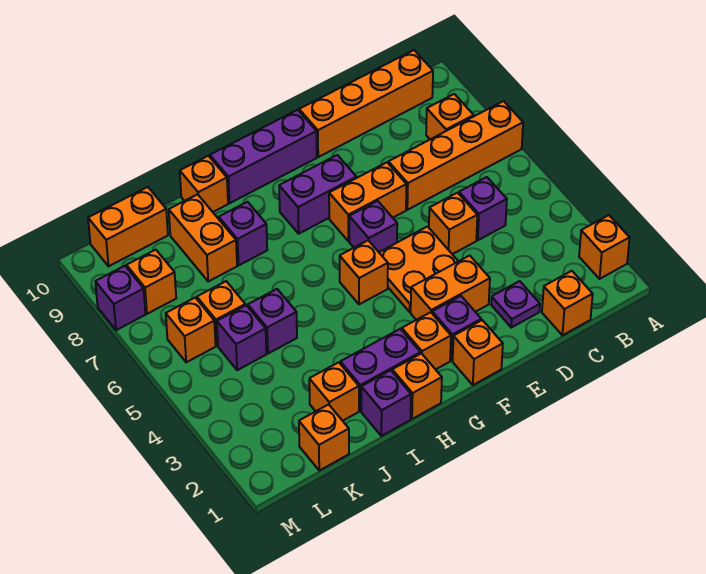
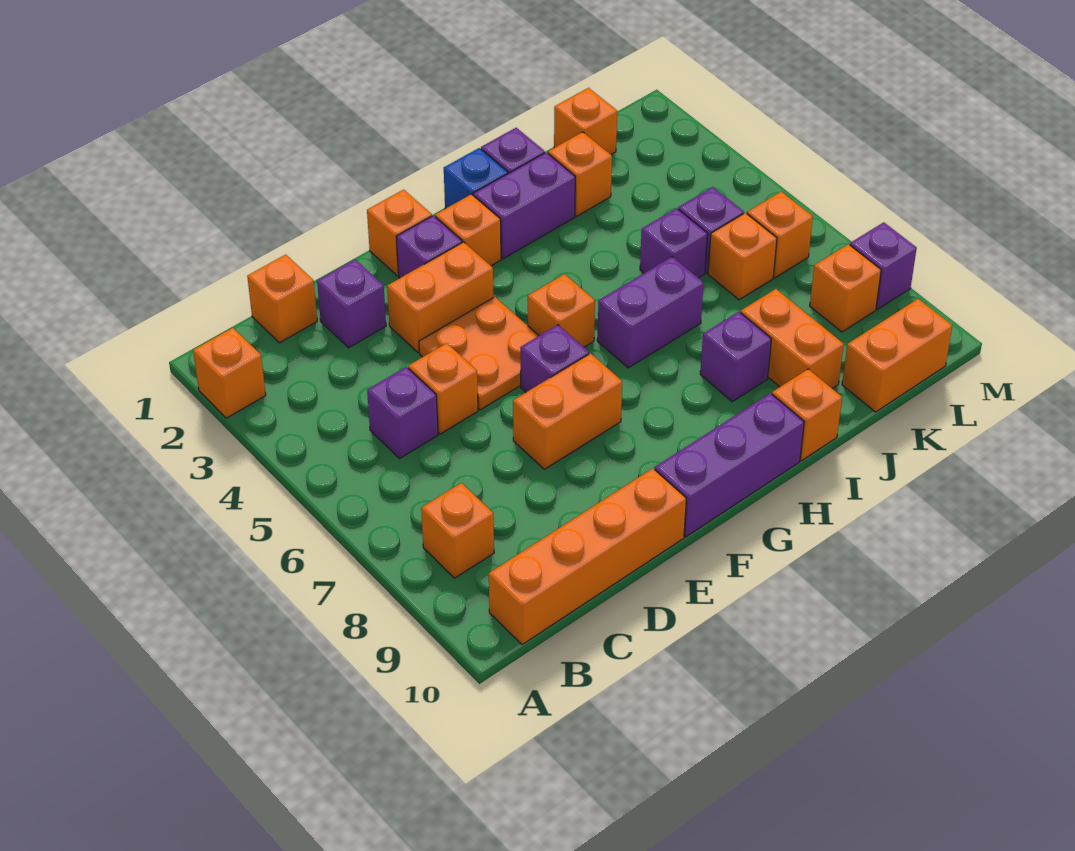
orange brick A7:D7 level 1 -> none
purple plate D2 level 1 -> purple brick D2 level 1
purple brick F8:G8 level 1 -> purple brick H6:I6 level 1
orange brick H1 level 1 -> blue brick H1 level 1

